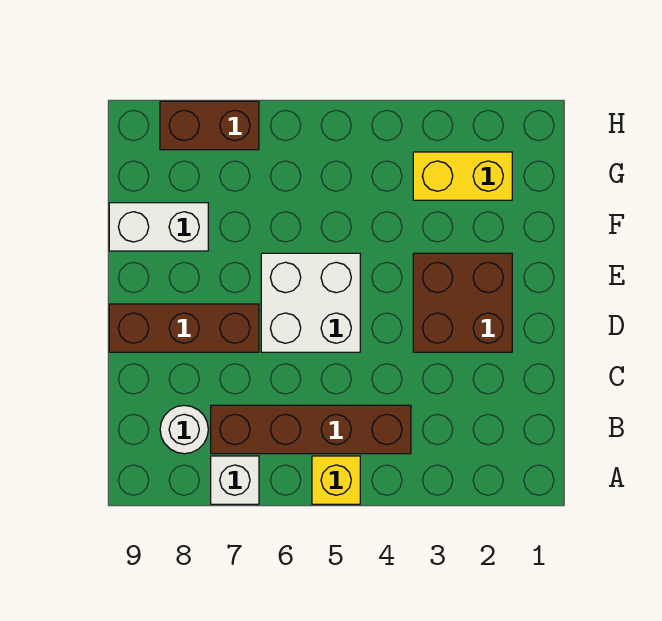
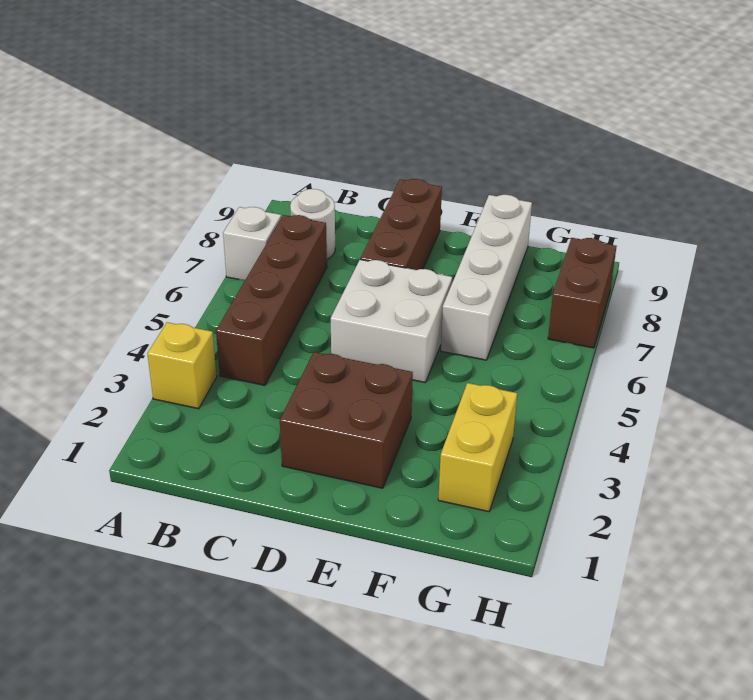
yellow brick A5 level 1 -> yellow brick A3 level 1
white brick F8:F9 level 1 -> white brick F6:F9 level 1

